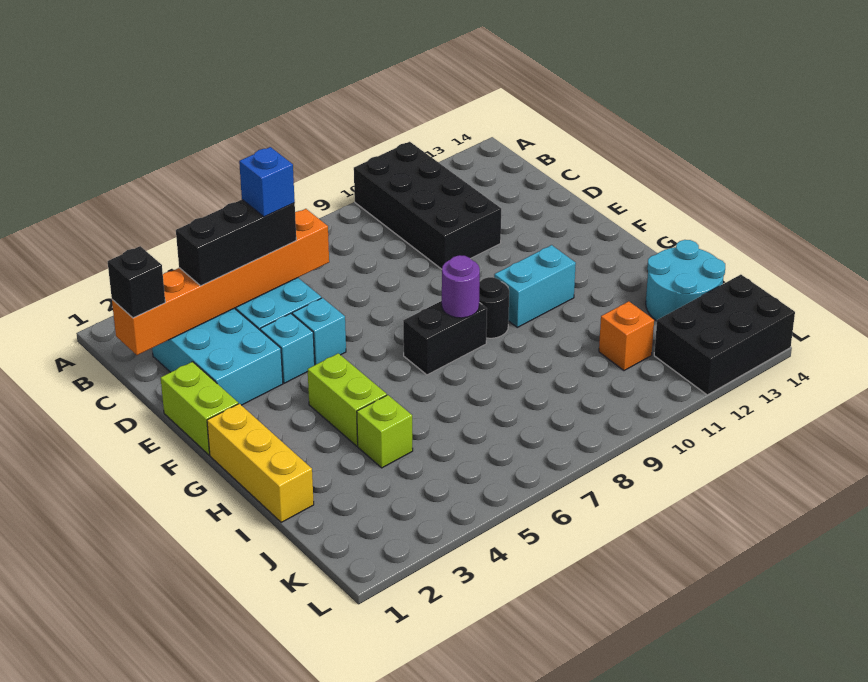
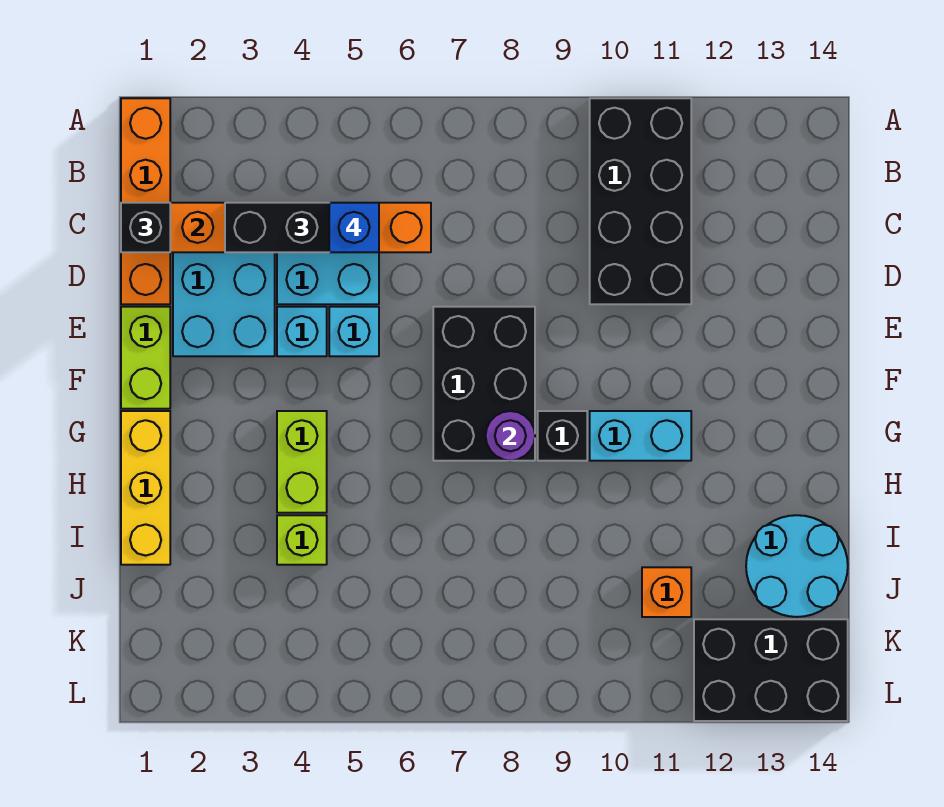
none -> orange brick A1:D1 level 1
black brick G7:G8 level 1 -> black brick E7:G8 level 1
black round brick G9 level 1 -> black brick G9 level 1

